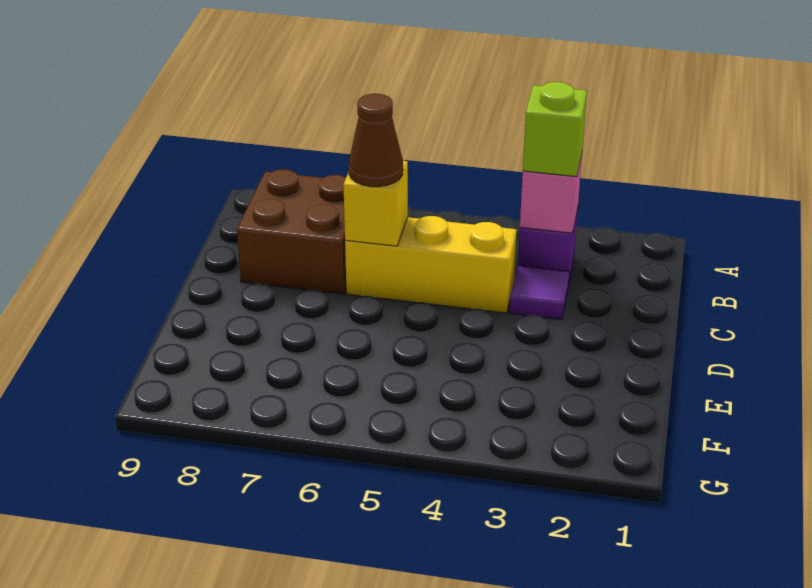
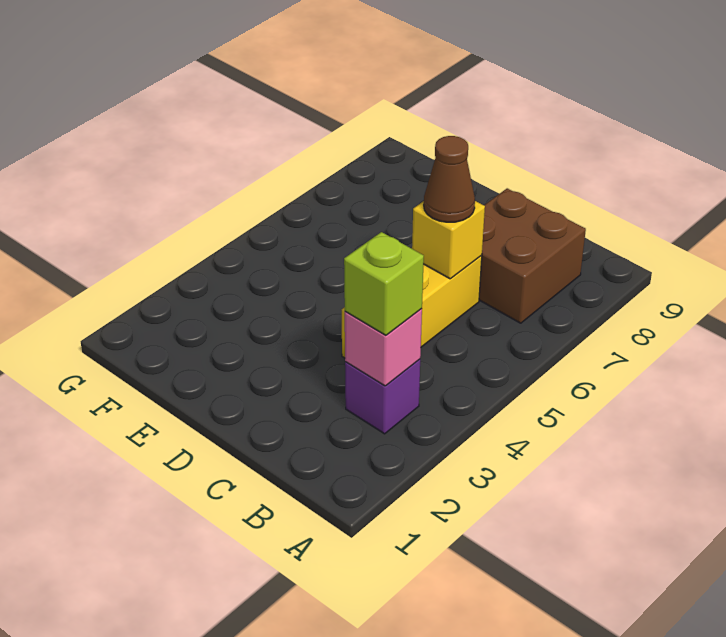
purple tile C3 level 1 -> none

